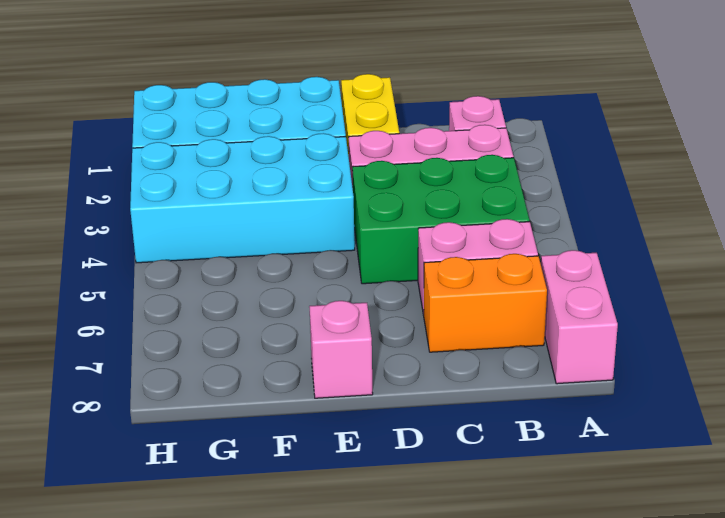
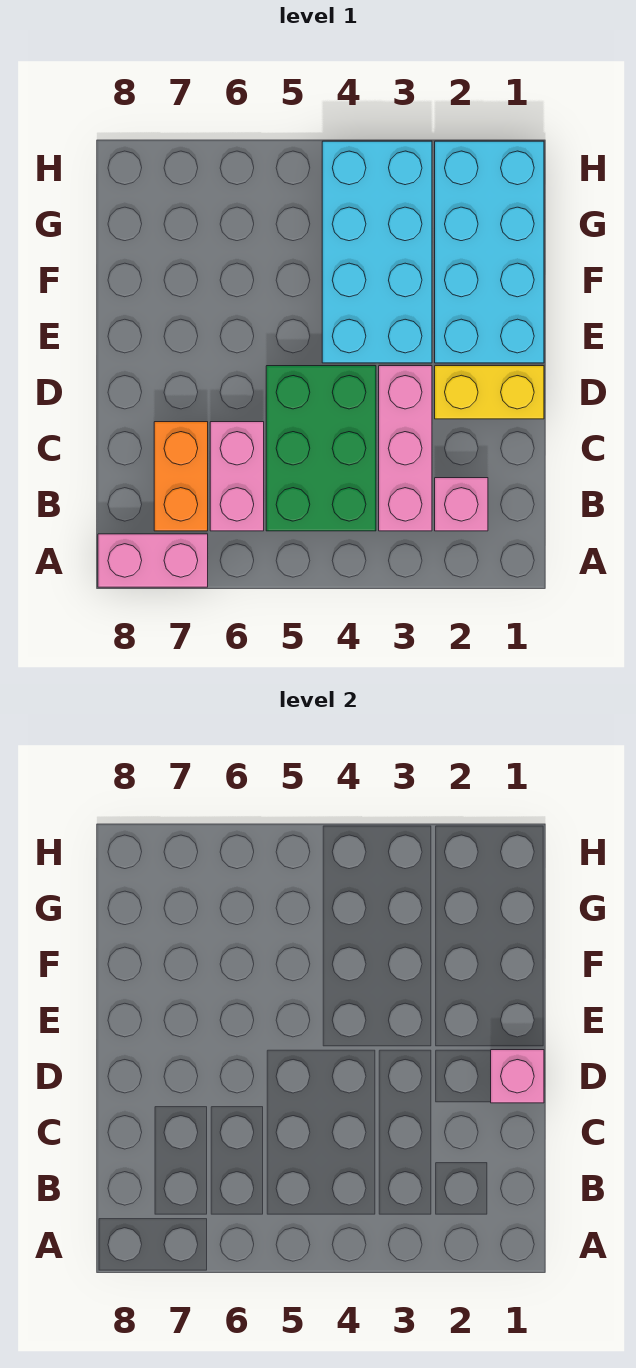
pink brick E8 level 1 -> pink brick D1 level 2

